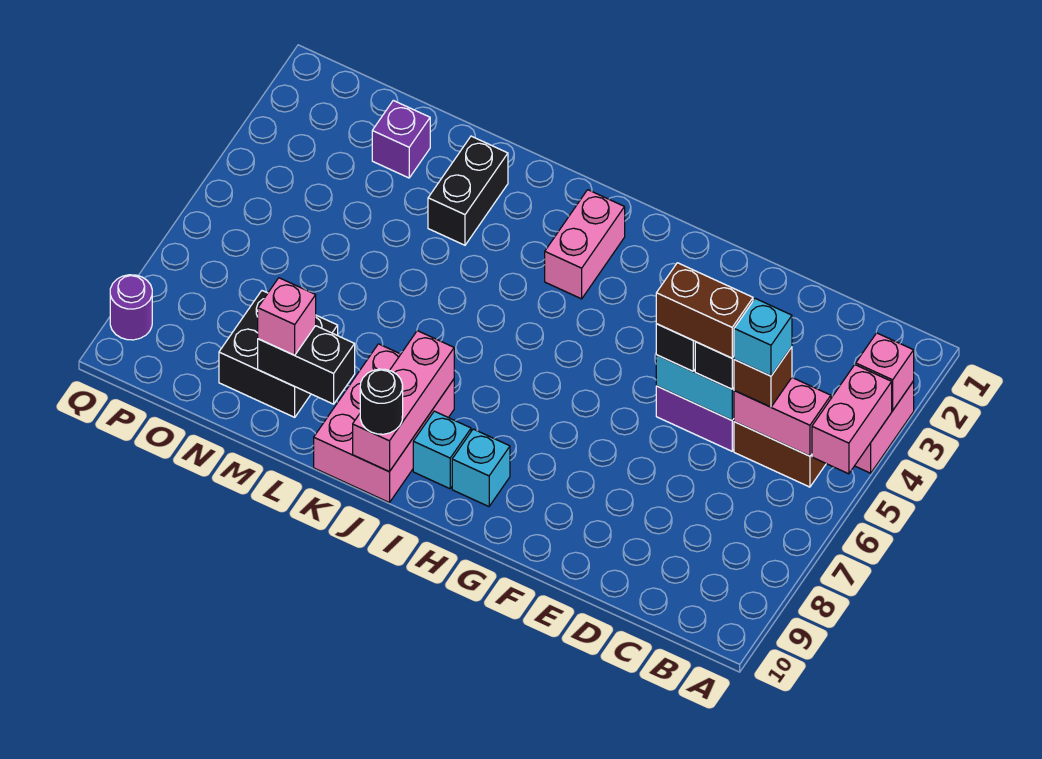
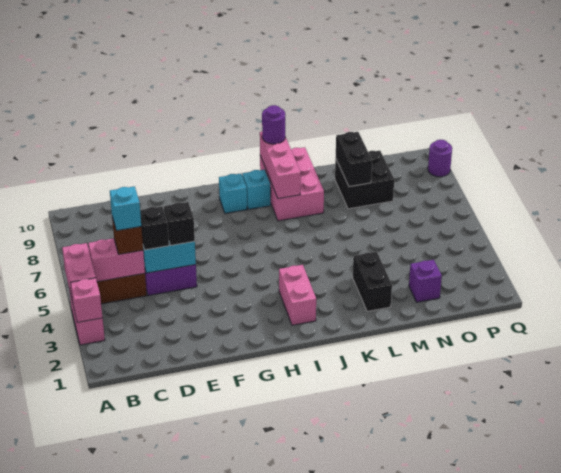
brown brick D5:E5 level 4 -> none
black round brick J10 level 3 -> purple round brick J10 level 3
black brick L9:M9 level 2 -> black brick M8:M9 level 2
pink brick M9 level 3 -> none

